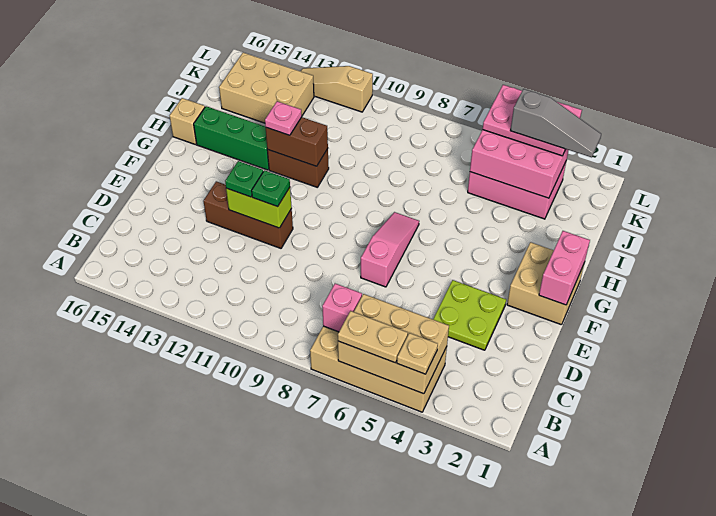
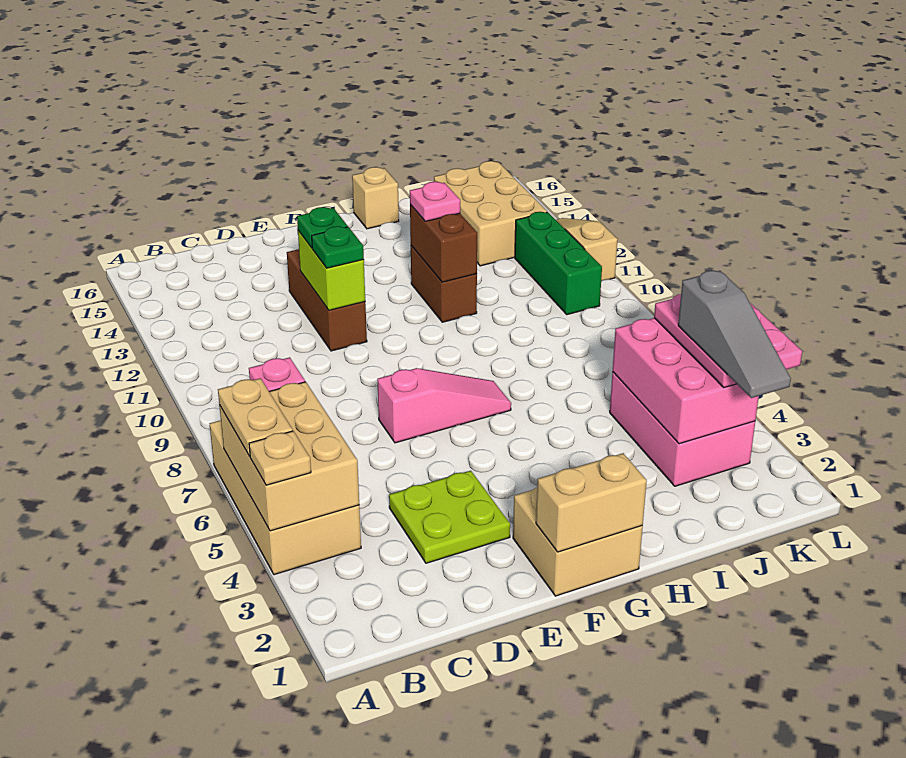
pink brick F1:G1 level 2 -> tan brick F1:G1 level 2
green brick H13:H15 level 1 -> green brick K10:K12 level 1

